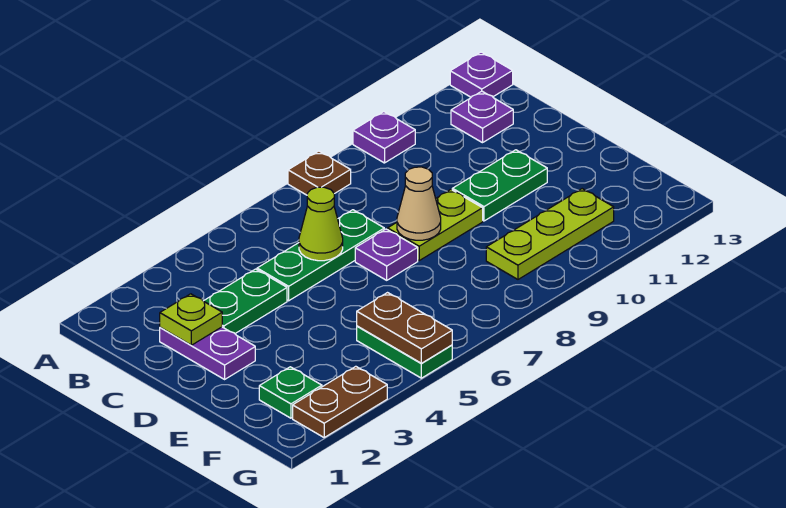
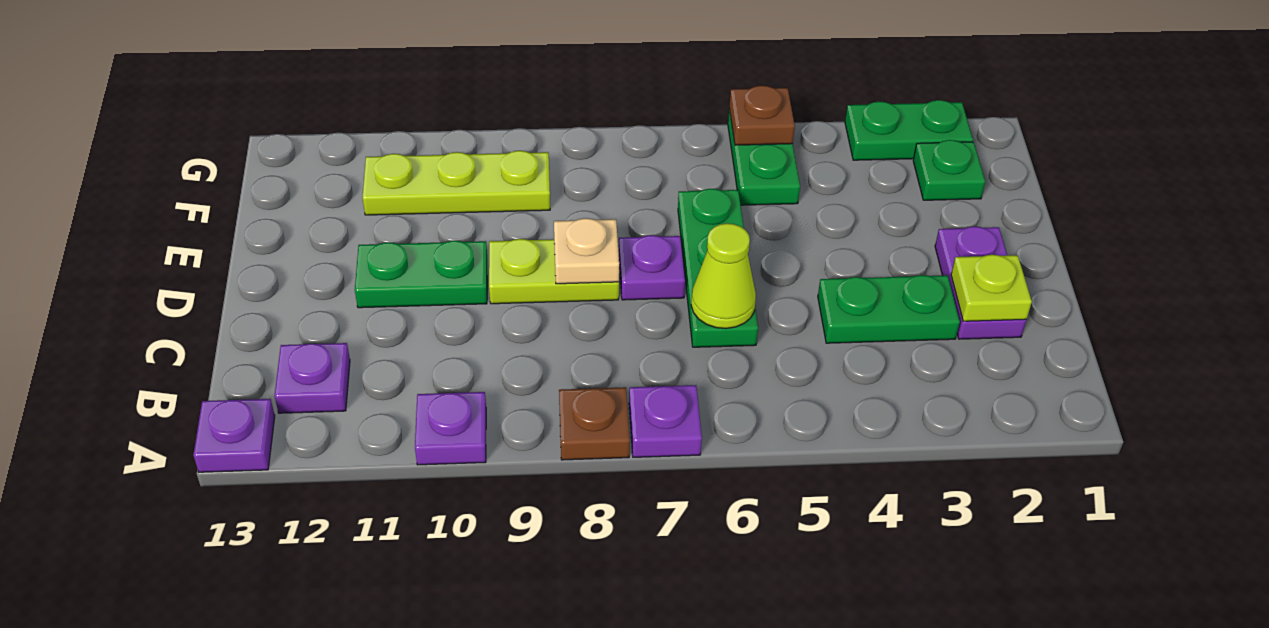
none -> purple plate A7 level 1
green plate C5:C7 level 1 -> green plate C6:E6 level 1
tan cone D8 level 2 -> tan plate D8 level 2
brown plate F5:G5 level 2 -> brown plate G5 level 2
brown plate G2:G3 level 1 -> green plate G2:G3 level 1

